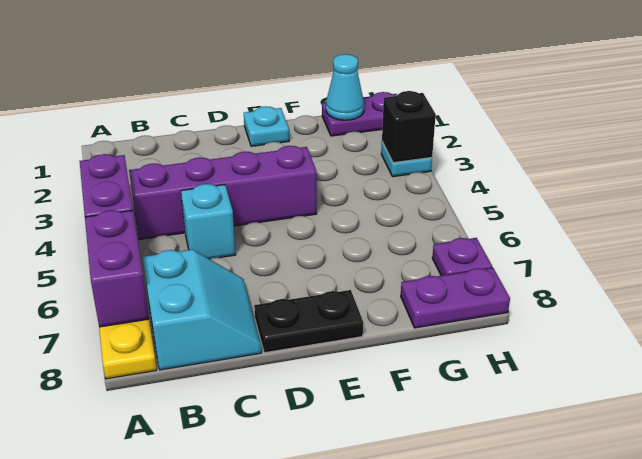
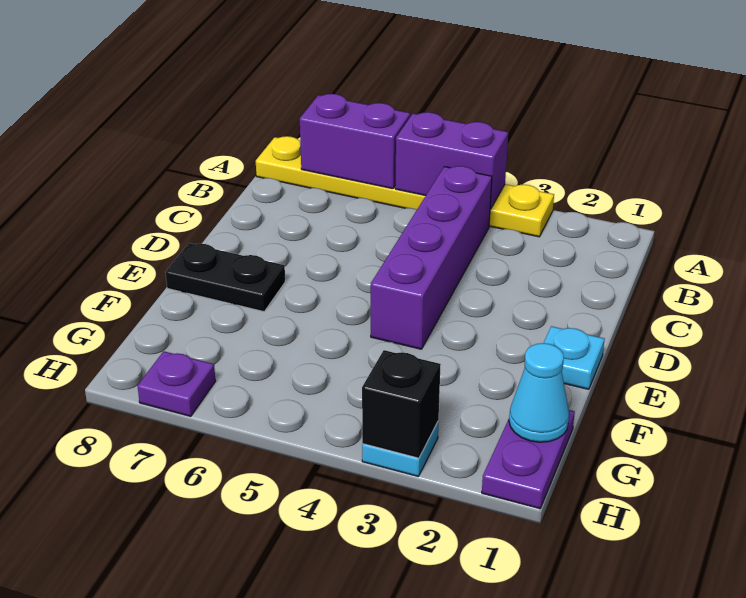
cyan slope B7:C8 level 1 top B -> none
cyan brick C5 level 1 -> none
black plate D8:E8 level 1 -> black plate E7:E8 level 1
purple plate G8:H8 level 1 -> none

